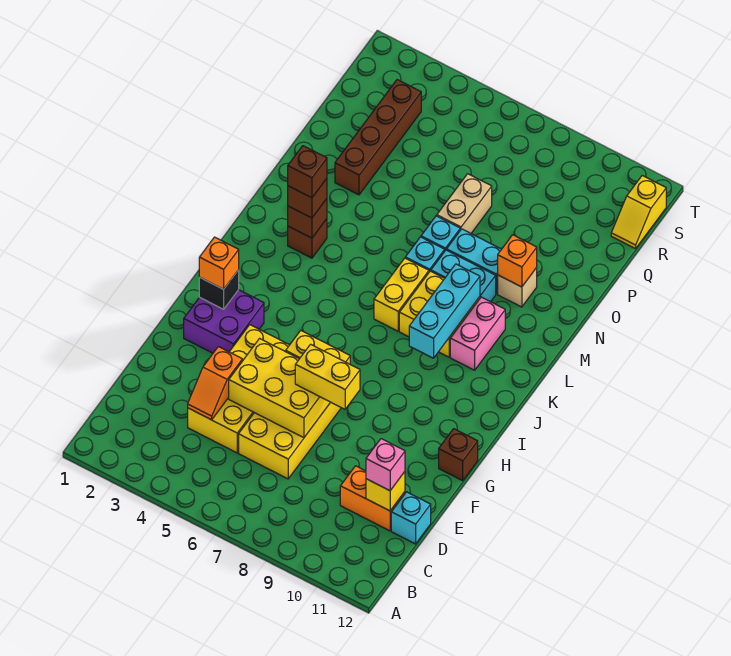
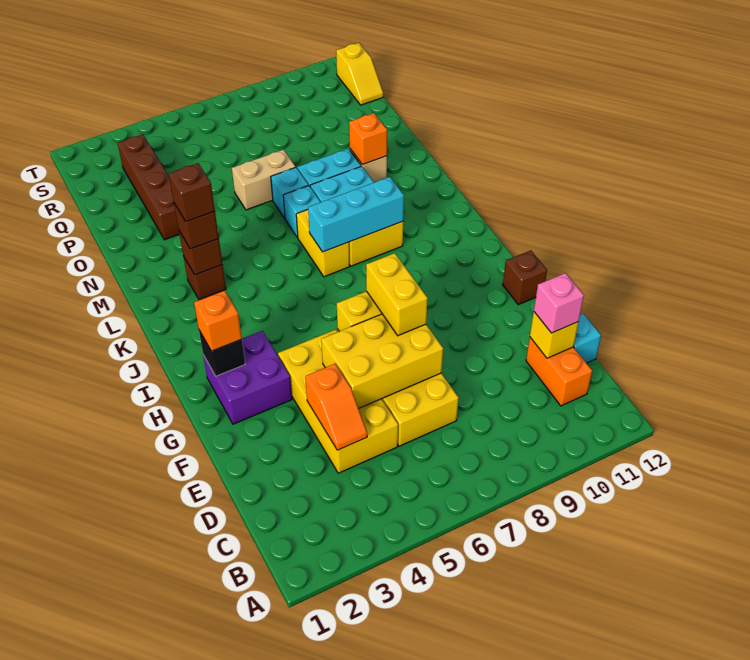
orange brick D10:D11 level 1 -> orange brick C11:D11 level 1
yellow brick F7:F8 level 3 -> yellow brick F7:G7 level 3
cyan brick J9:L9 level 2 -> cyan brick K7:K9 level 2
pink brick K10:L10 level 1 -> none
tan brick O7:P7 level 1 -> tan brick O6:O7 level 1

